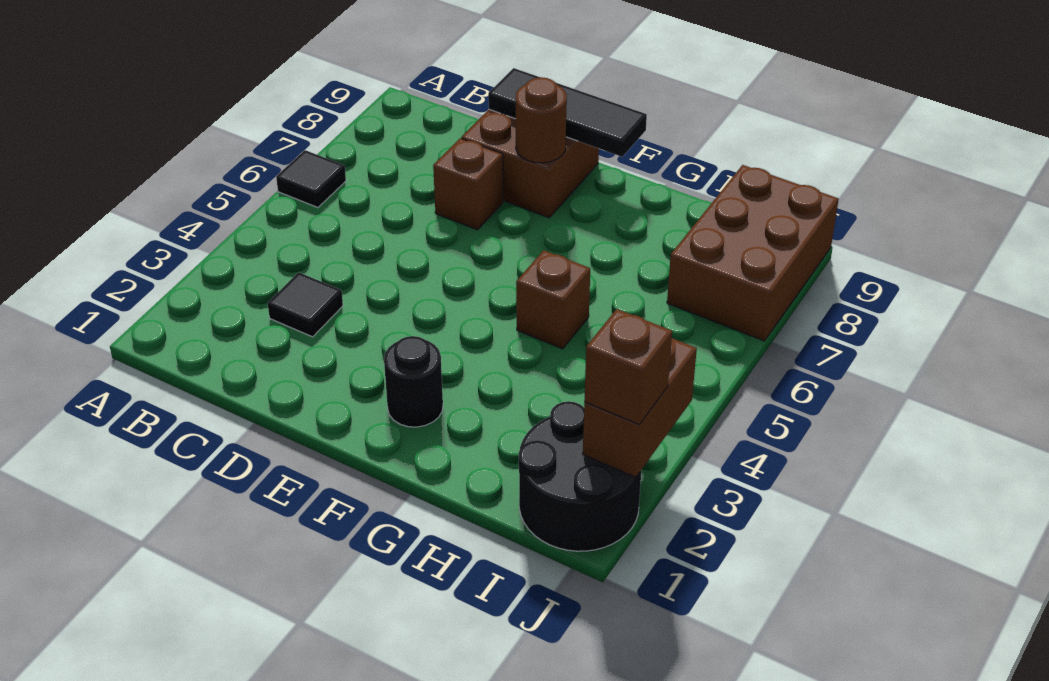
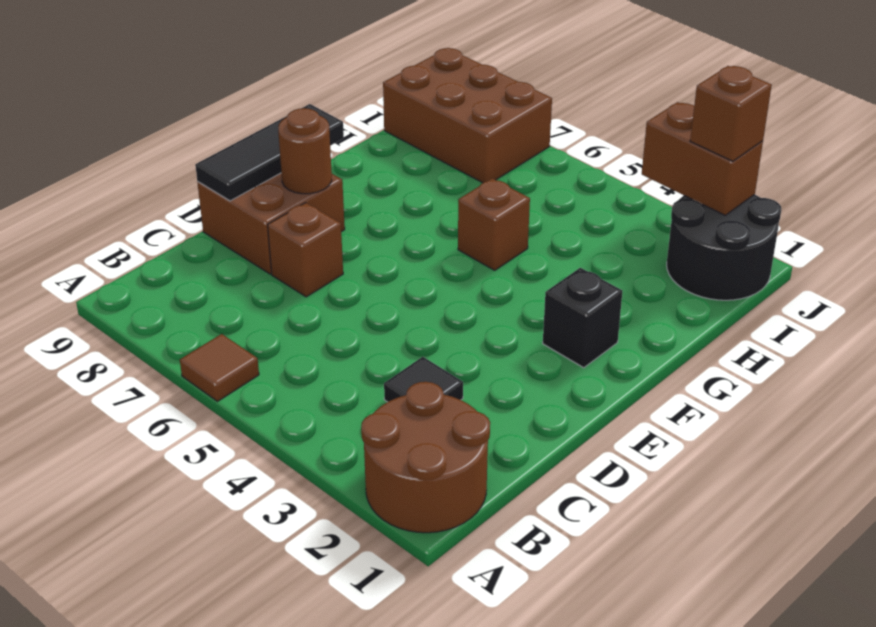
none -> brown round brick A1:B2 level 1
black tile A6 level 1 -> brown tile A6 level 1
black round brick F2 level 1 -> black brick F2 level 1

